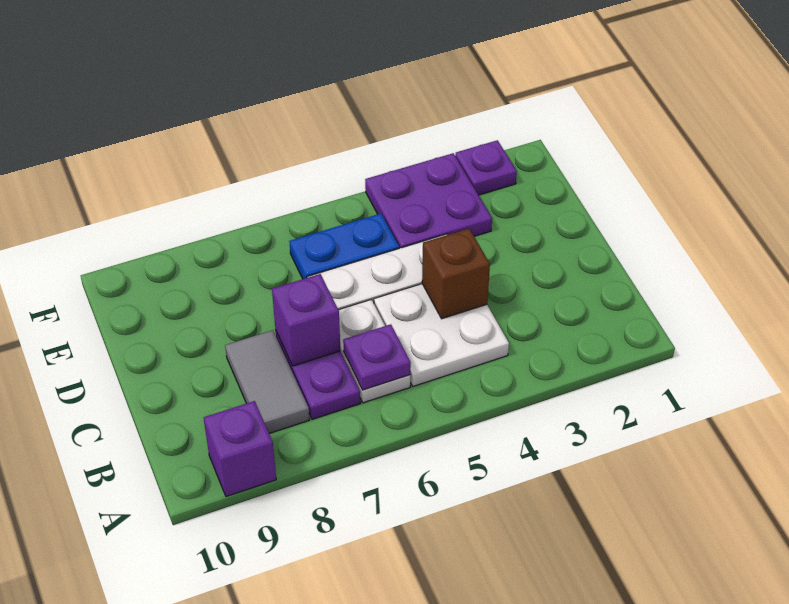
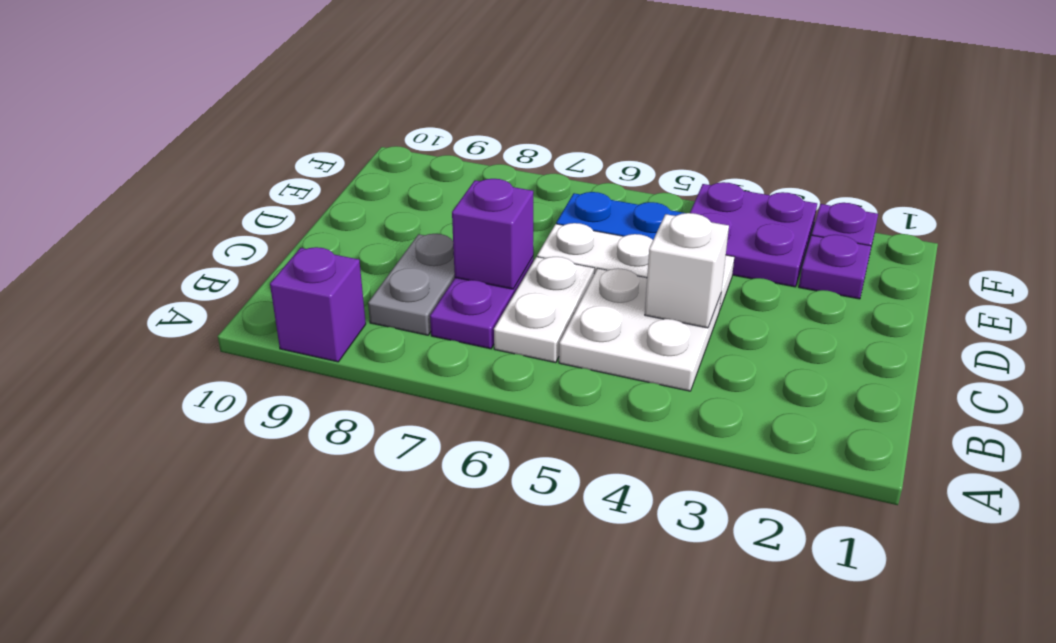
purple plate B6 level 2 -> purple plate E2 level 1
grey tile B8:C8 level 1 -> grey plate B8:C8 level 1
brown brick C4 level 2 -> white brick C4 level 2

